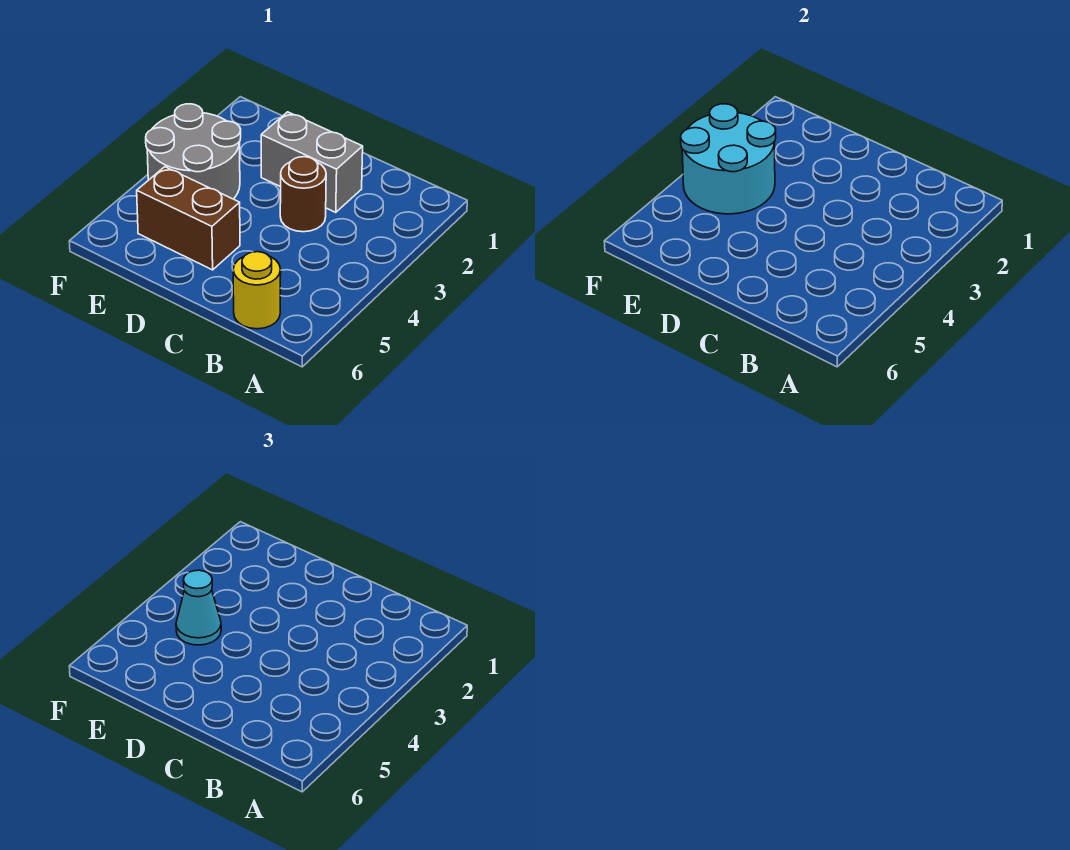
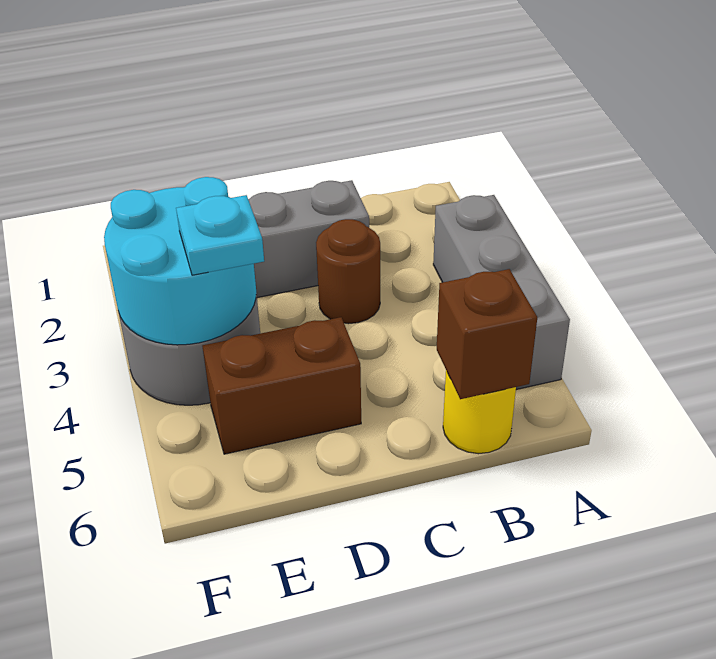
none -> grey brick A3:A5 level 1
none -> brown brick B6 level 2
cyan cone E4 level 3 -> cyan plate E4 level 3

